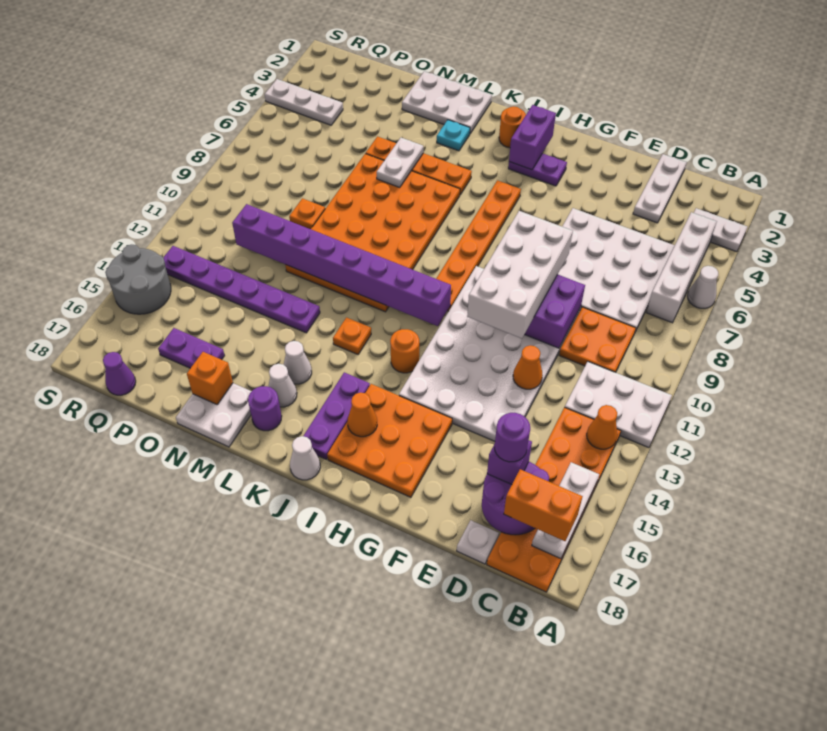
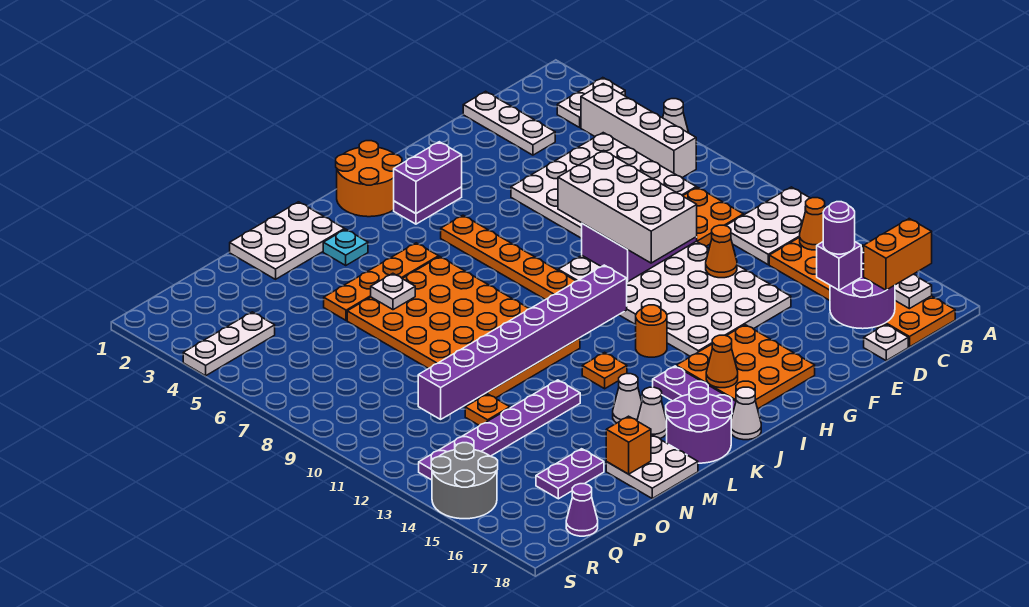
purple brick I2:I3 level 2 -> purple brick H3:I3 level 2
orange round brick J2 level 1 -> orange round brick I1:J2 level 1
purple round brick L17 level 1 -> purple round brick K17:L18 level 1
white plate M5:M6 level 2 -> white plate M6 level 2
orange plate O9 level 1 -> orange plate O12 level 1

